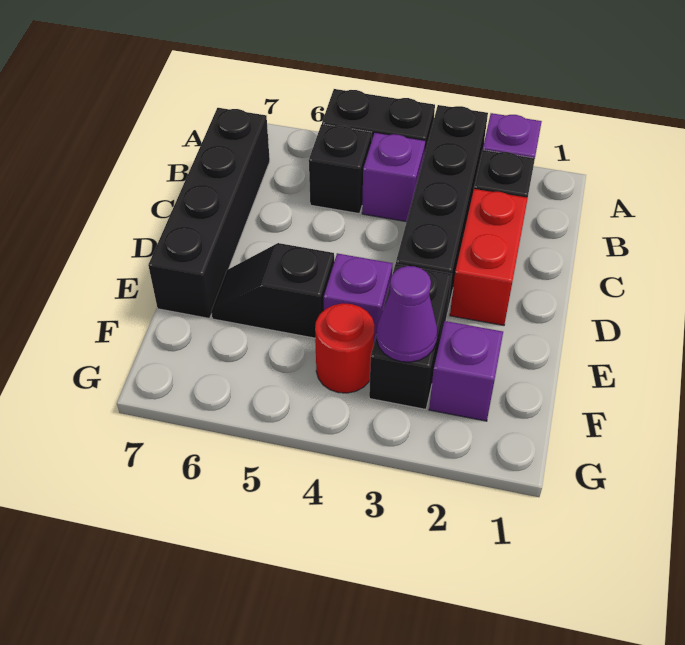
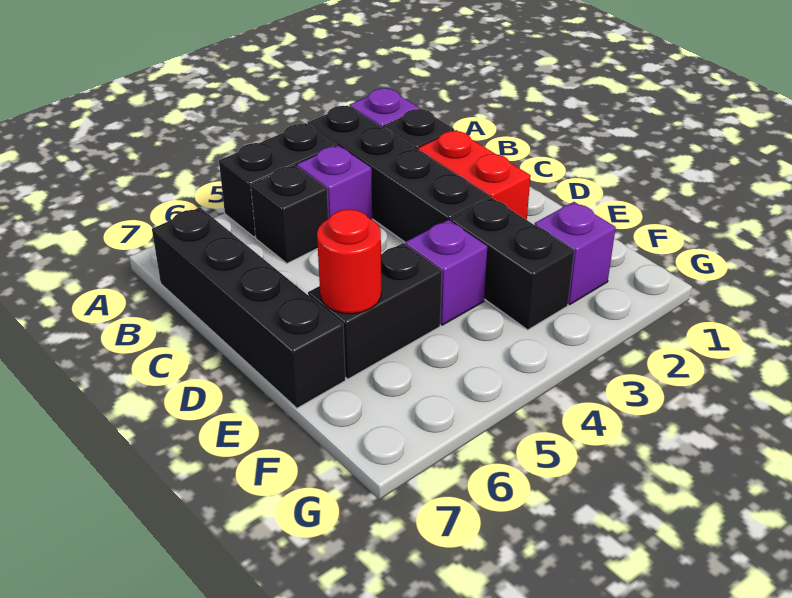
black slope E5:E6 level 1 top 5 -> black brick E5:E6 level 1
purple cone F3 level 2 -> none
red round brick F4 level 1 -> red round brick E6 level 2

